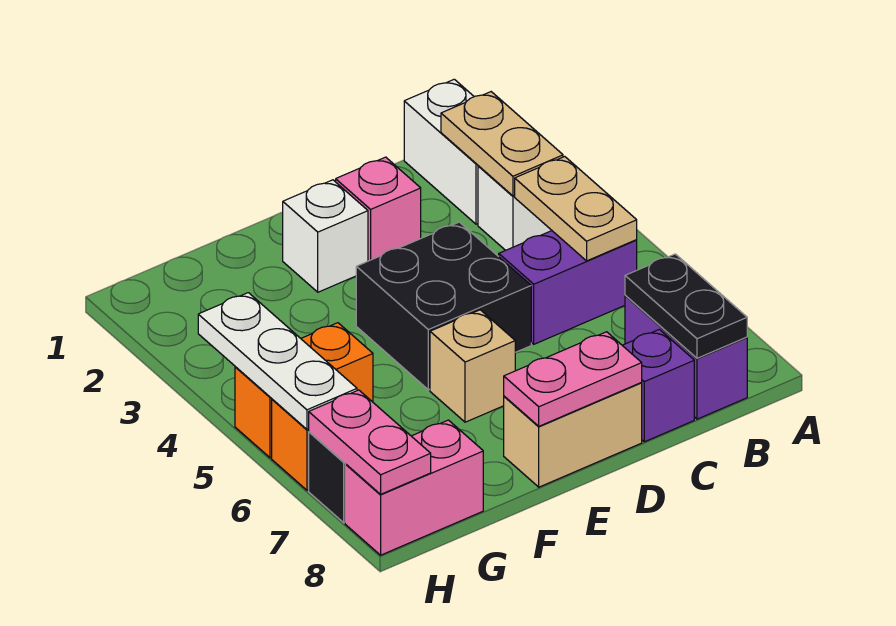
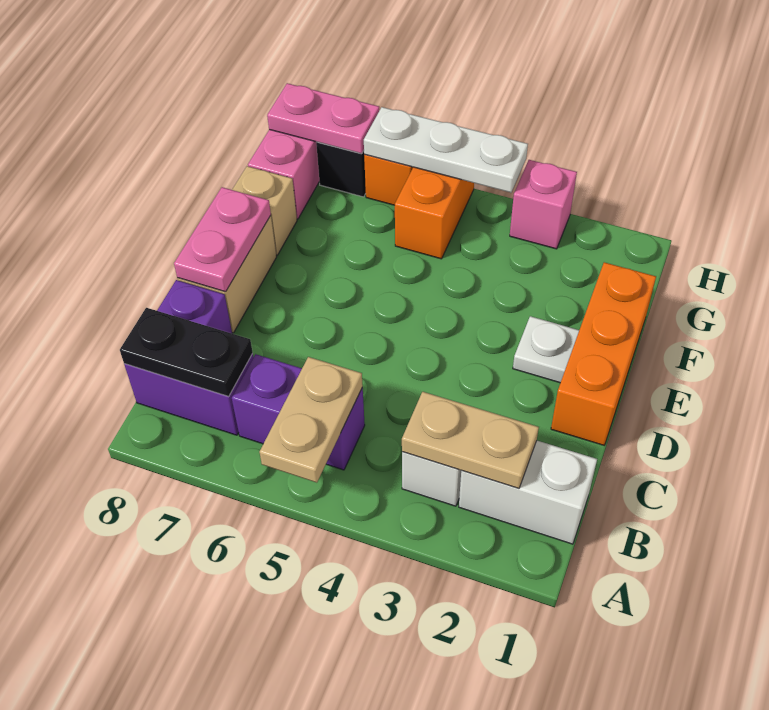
tan plate B4:B5 level 2 -> tan plate A5:B5 level 2
purple brick B5:C5 level 1 -> purple brick B5:B6 level 1
none -> orange brick D1:F1 level 1
pink brick D2 level 1 -> pink brick H3 level 1
black brick D4:E5 level 1 -> none
white brick E2 level 1 -> white plate E2 level 1
tan brick E6 level 1 -> tan brick F8 level 1

